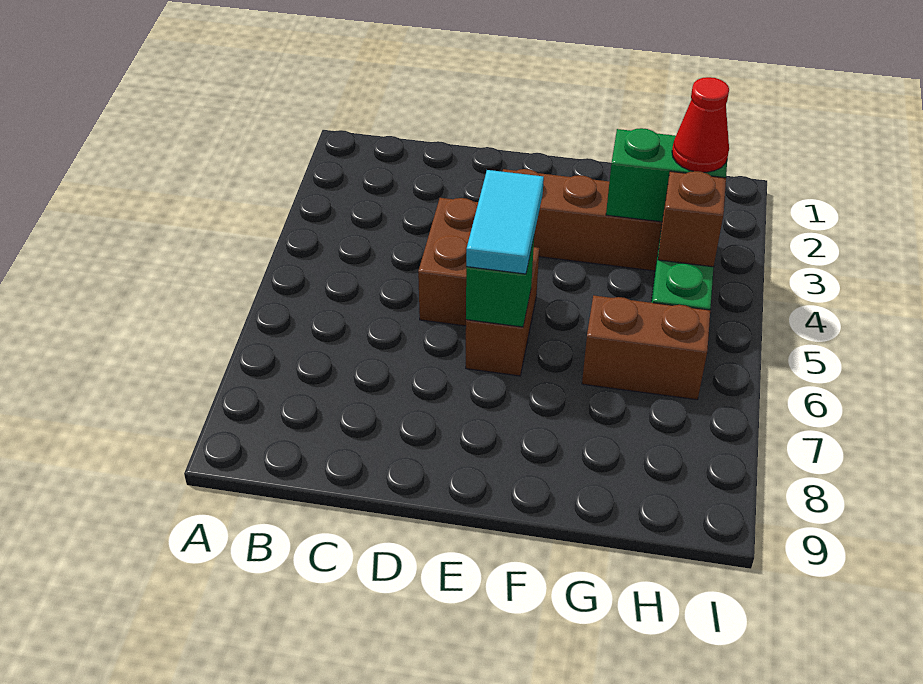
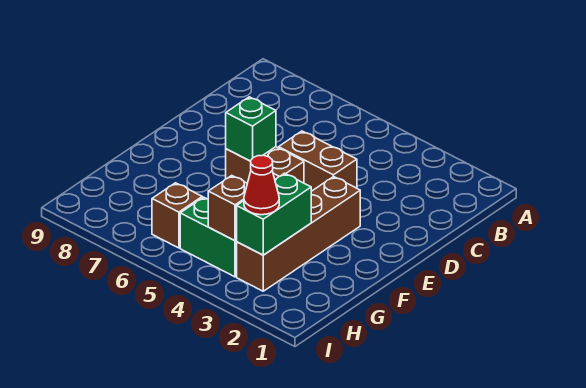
cyan tile E5:E6 level 3 -> none
brown brick G6:H6 level 1 -> brown brick H6 level 1

